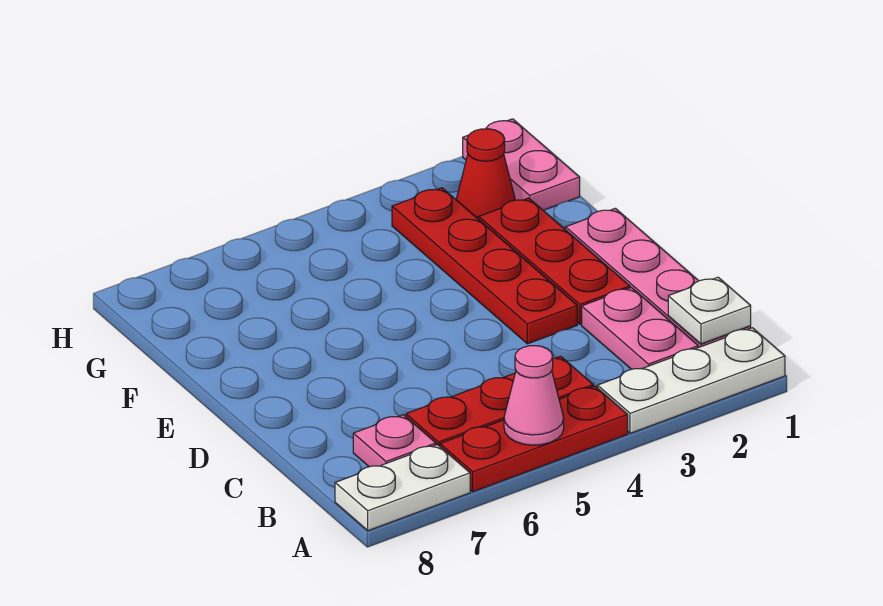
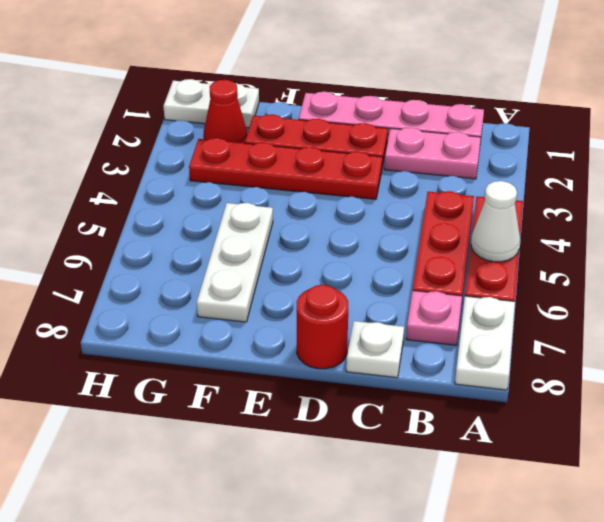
white plate A1:A3 level 1 -> white plate F5:F7 level 1
pink cone A5 level 2 -> white cone A5 level 2
white plate B1 level 2 -> white plate C8 level 1
none -> red round brick D8 level 1
pink plate G1:H1 level 1 -> white plate G1:H1 level 1

